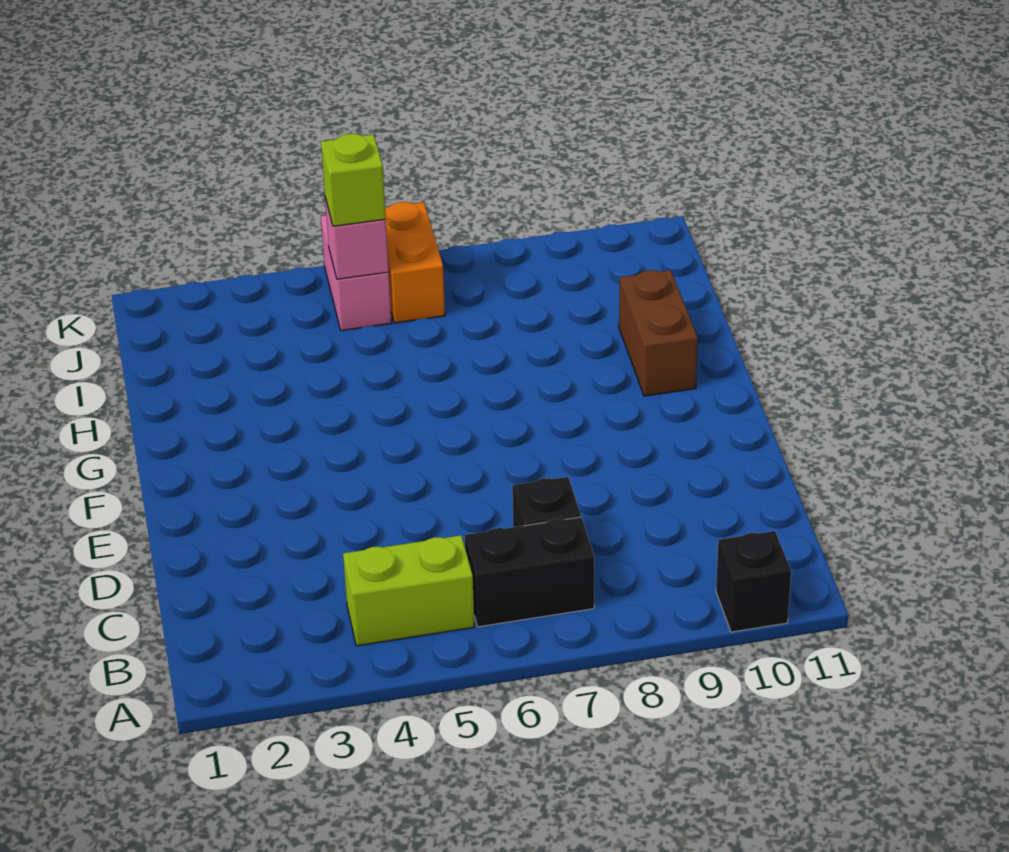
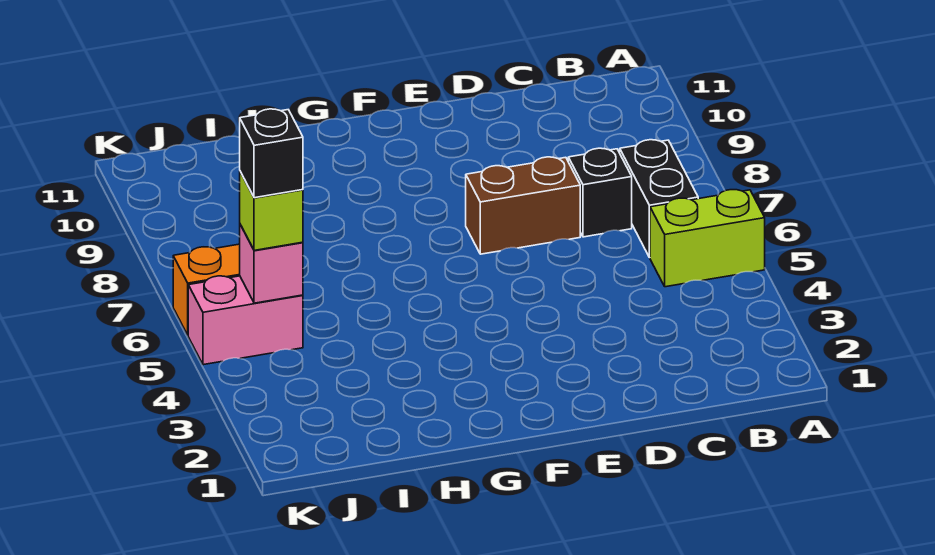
black brick A10 level 1 -> black brick J5 level 4
lime brick B4:B5 level 1 -> lime brick A5:B5 level 1
brown brick G10:H10 level 1 -> brown brick D7:E7 level 1

